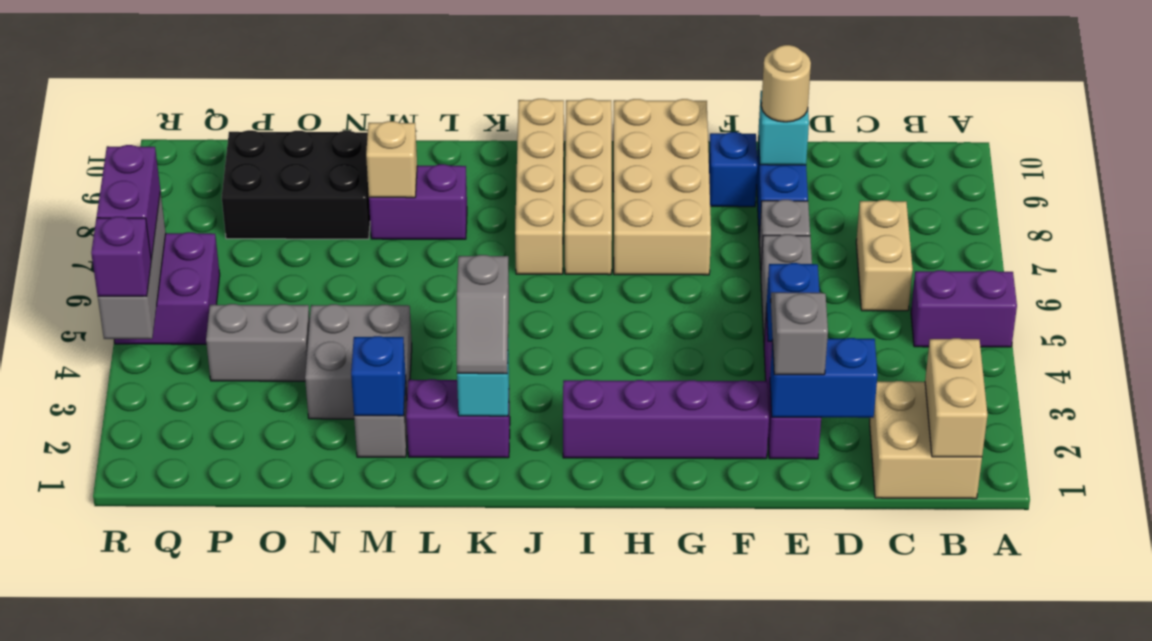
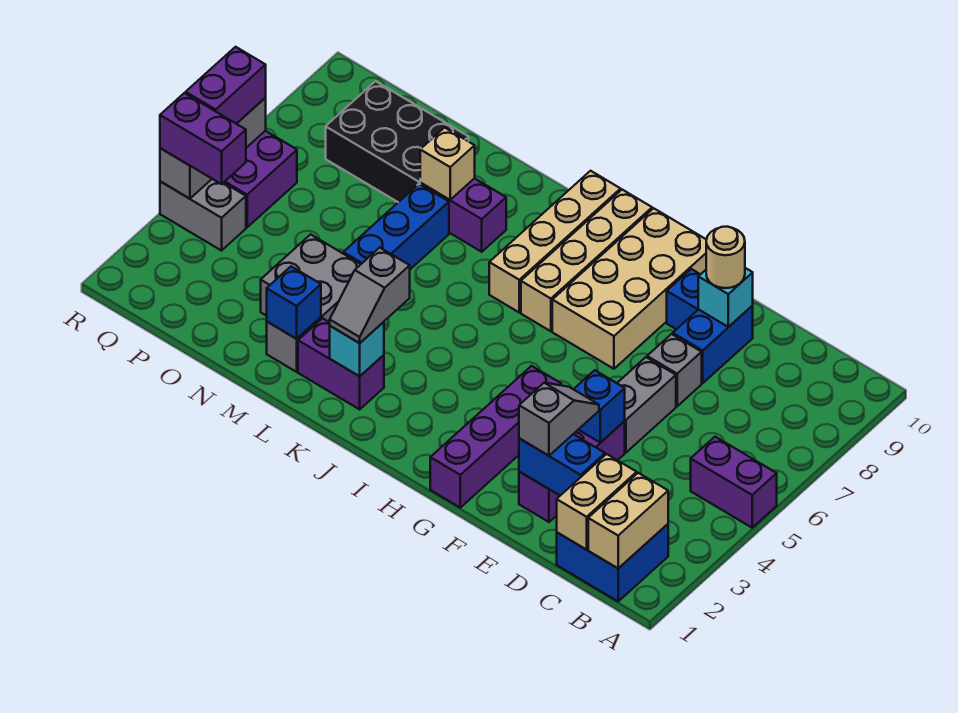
tan brick B1:C2 level 1 -> blue brick B1:C2 level 1
tan brick C6:C7 level 1 -> tan brick C1:C2 level 2
purple brick F2:I2 level 1 -> purple brick G1:G4 level 1
none -> blue brick M5:M7 level 1
grey brick O4:P4 level 1 -> grey brick Q4:R4 level 1
purple brick R4 level 3 -> purple brick Q4:R4 level 3

